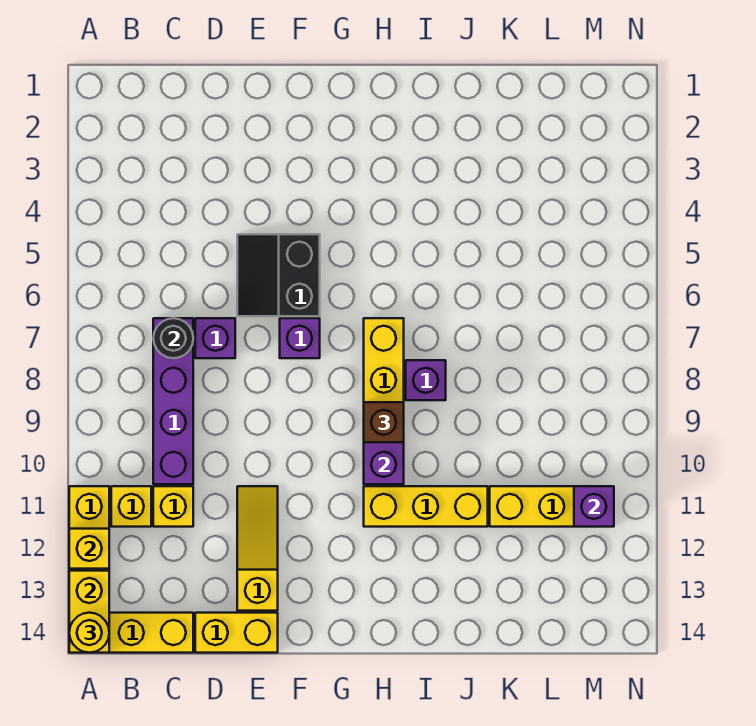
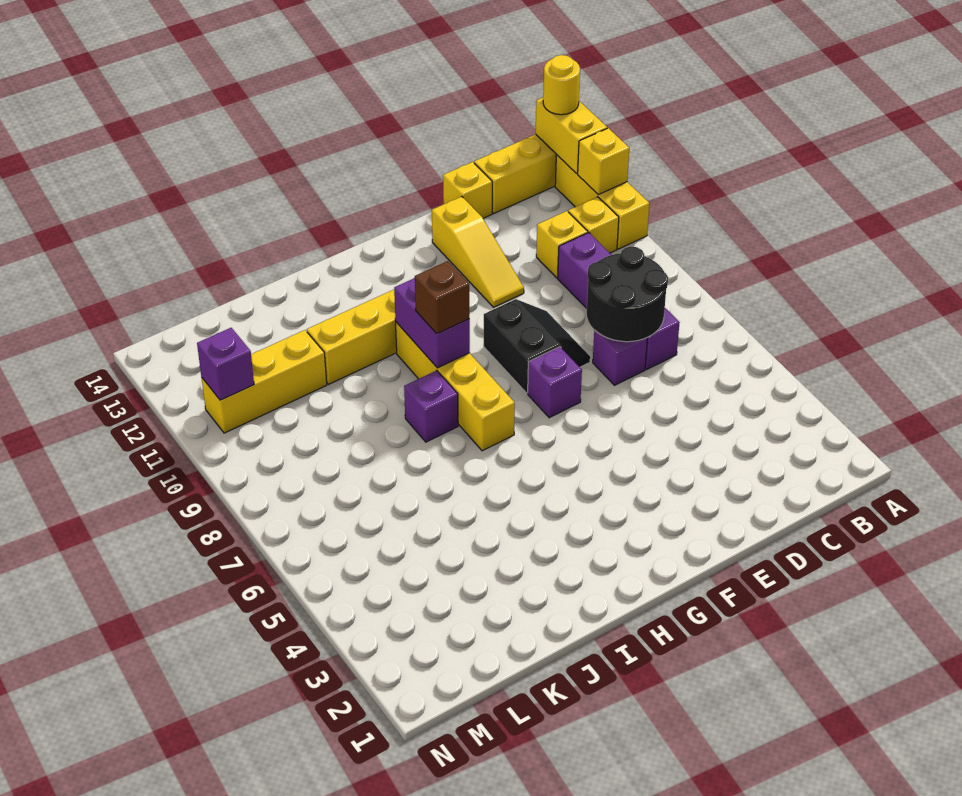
black round brick C7 level 2 -> black round brick C7:D8 level 2
yellow brick D14:E14 level 1 -> yellow brick D14 level 1
black slope E5:F6 level 1 top F -> black slope E8:F9 level 1 top F

